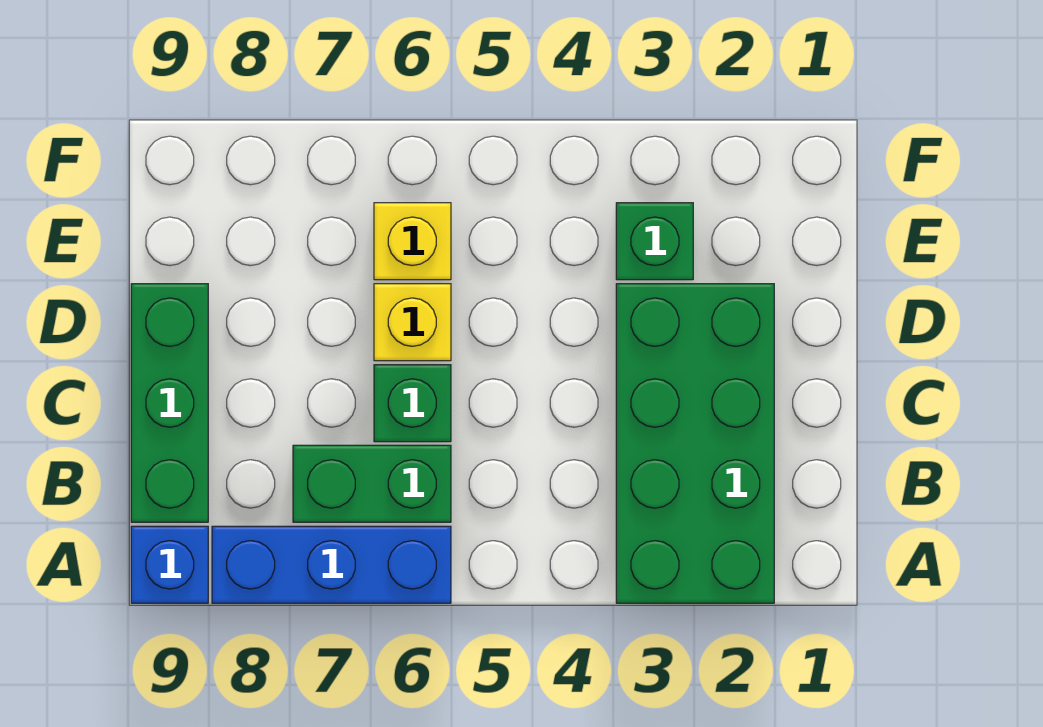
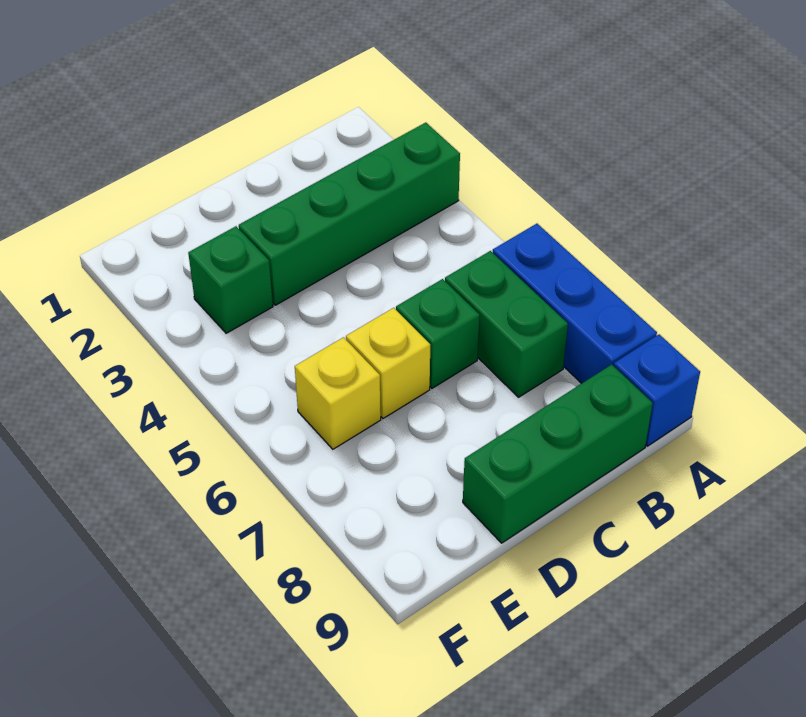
green brick A2:D3 level 1 -> green brick A3:D3 level 1

